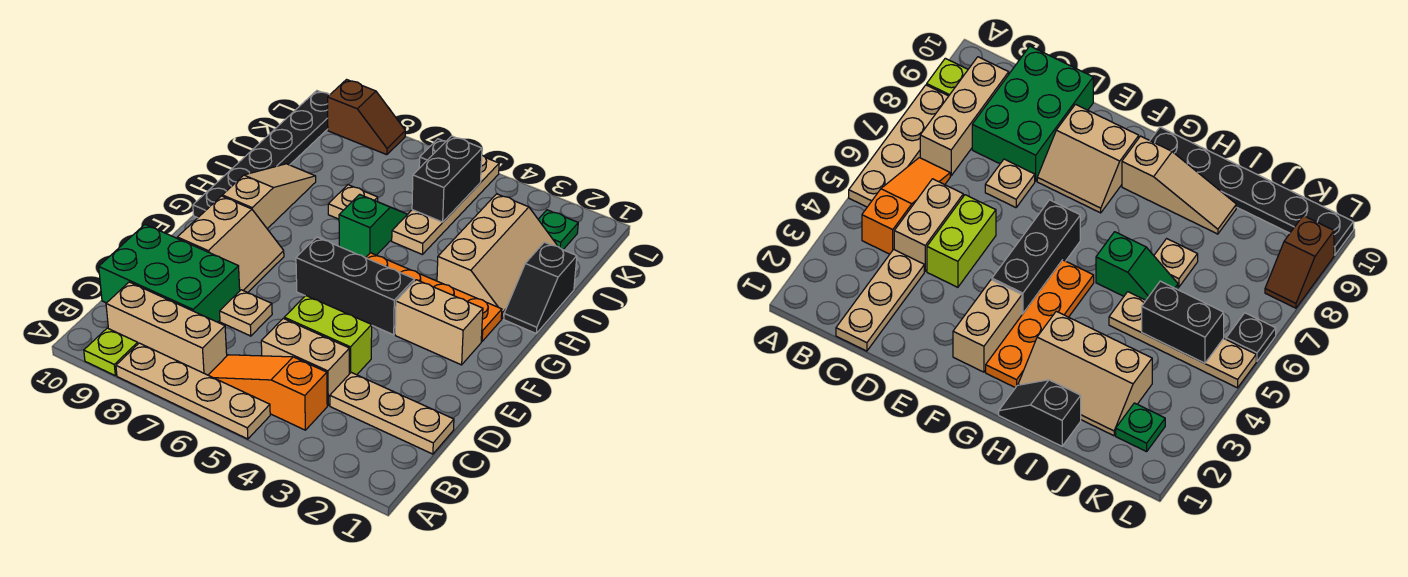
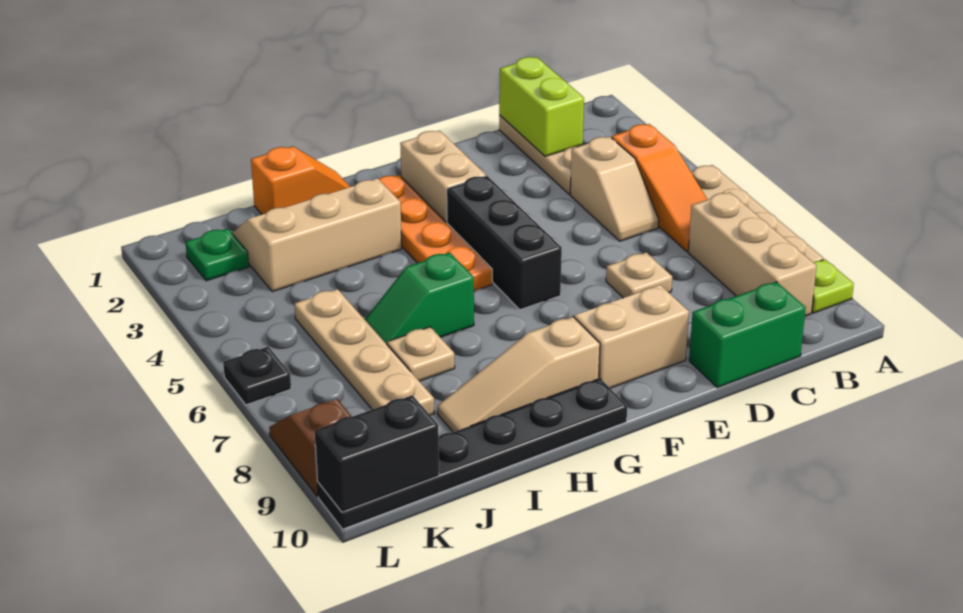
tan brick C4:C5 level 1 -> tan slope C4:C5 level 1 top 4
green brick C8:D10 level 1 -> green brick C10:D10 level 1
lime brick D4:D5 level 1 -> lime brick C1:C2 level 2
black slope H1:I1 level 1 top I -> orange slope H1:I1 level 1 top I
tan plate I5:L5 level 1 -> tan plate J5:J8 level 1
black brick J5:K5 level 2 -> black brick K10:L10 level 2

